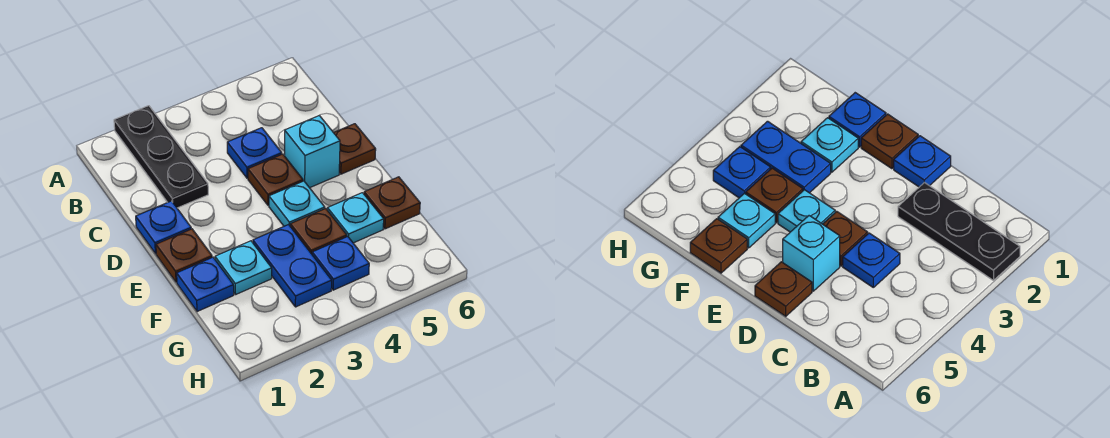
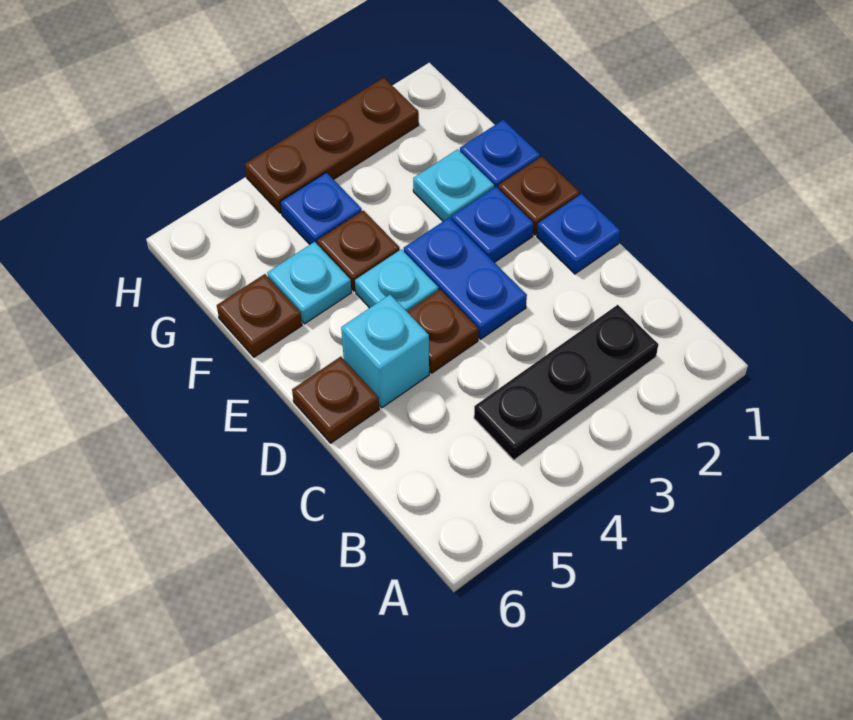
black plate A2:C2 level 1 -> black plate B2:B4 level 1
blue plate C4 level 1 -> blue plate E2 level 1
blue plate F3:G3 level 1 -> blue plate D3:E3 level 1
none -> brown plate H2:H4 level 1

